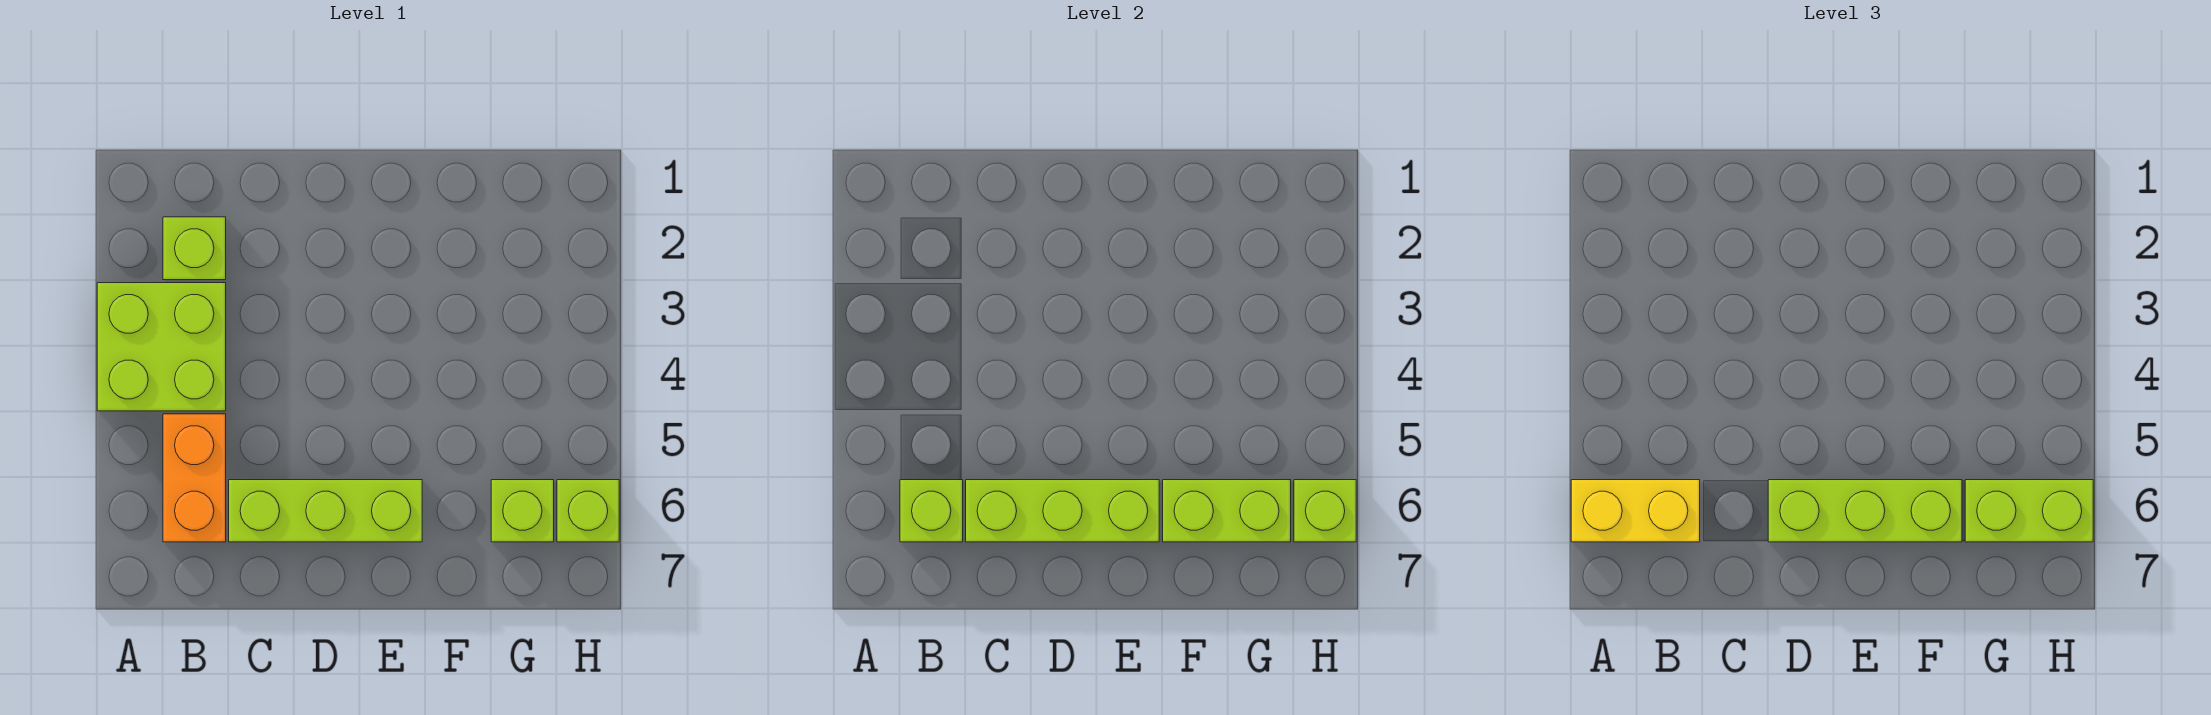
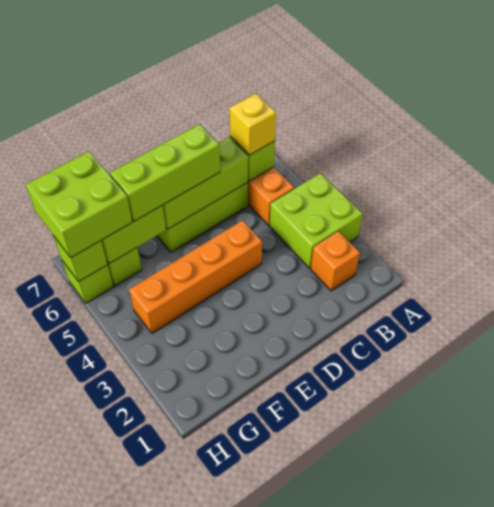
yellow brick A6:B6 level 3 -> yellow brick B6 level 3
lime brick B2 level 1 -> orange brick B2 level 1
none -> orange brick D4:G4 level 1
lime brick G6:H6 level 3 -> lime brick G6:H7 level 3

